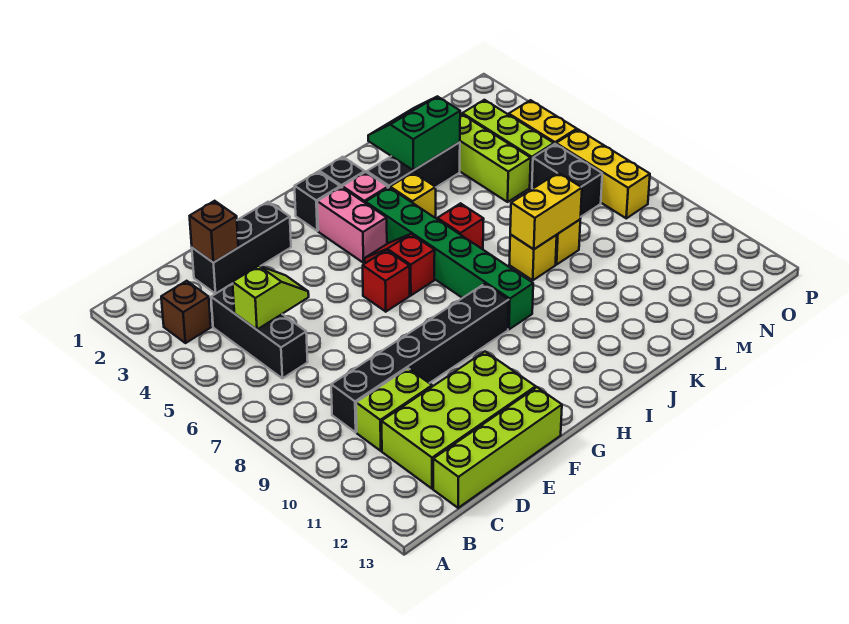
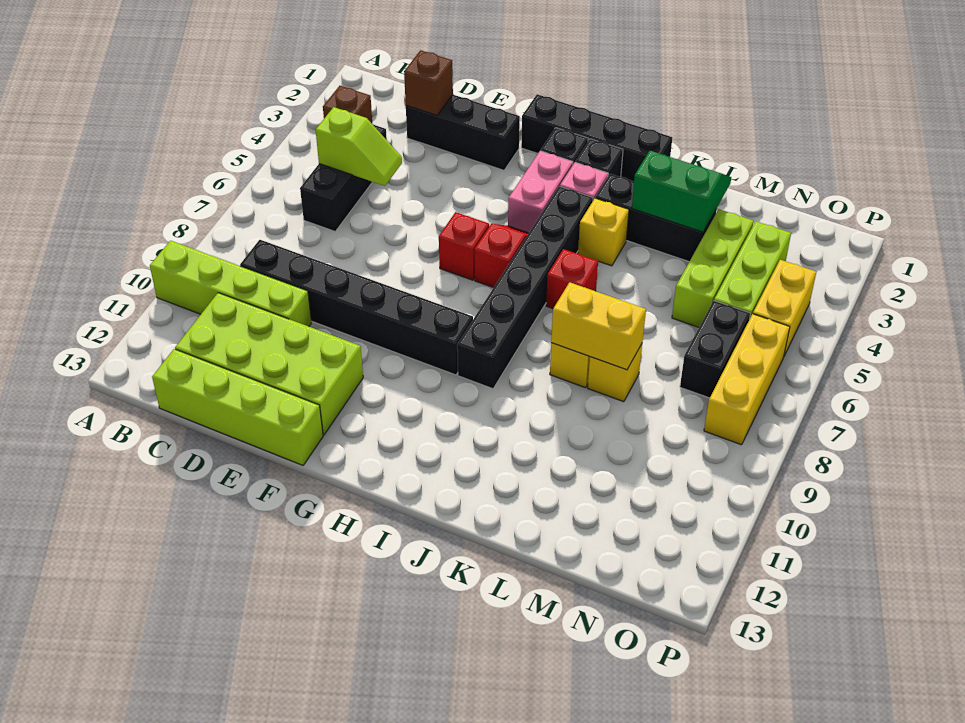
lime brick C10:D10 level 1 -> lime brick A10:D10 level 1
none -> black brick G1:J1 level 1
green brick I4:I9 level 1 -> black brick I4:I9 level 1

